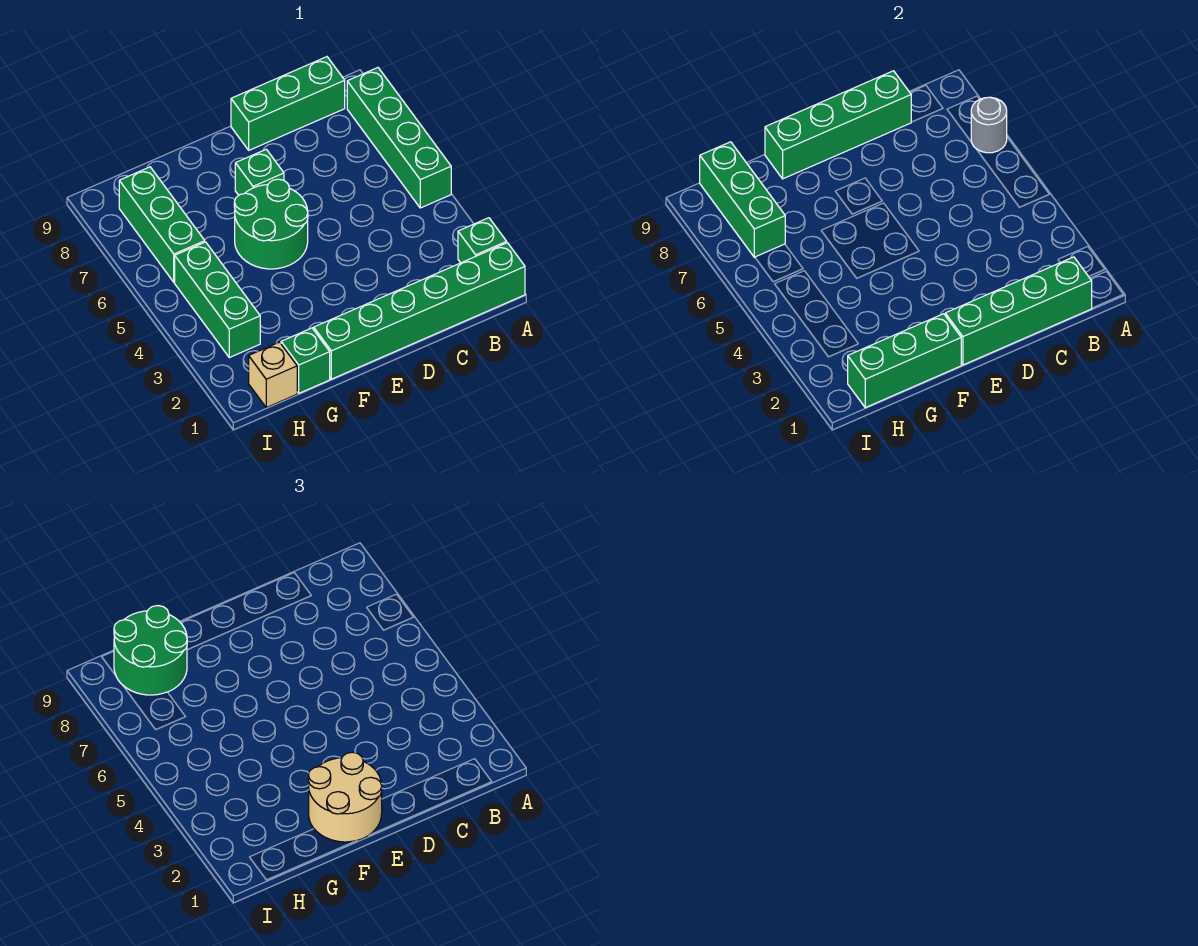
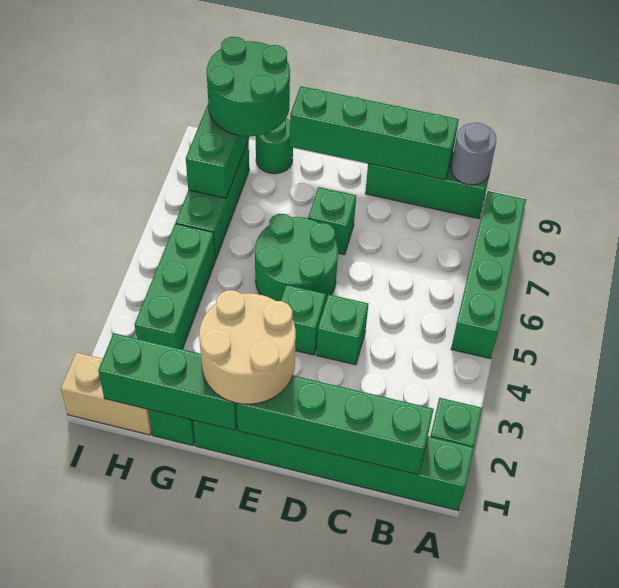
grey round brick A7 level 2 -> grey round brick B9 level 2
none -> green brick D4 level 1
none -> green brick E4 level 1
none -> green round brick G9 level 1
tan brick H1 level 1 -> tan brick H1:I1 level 1

